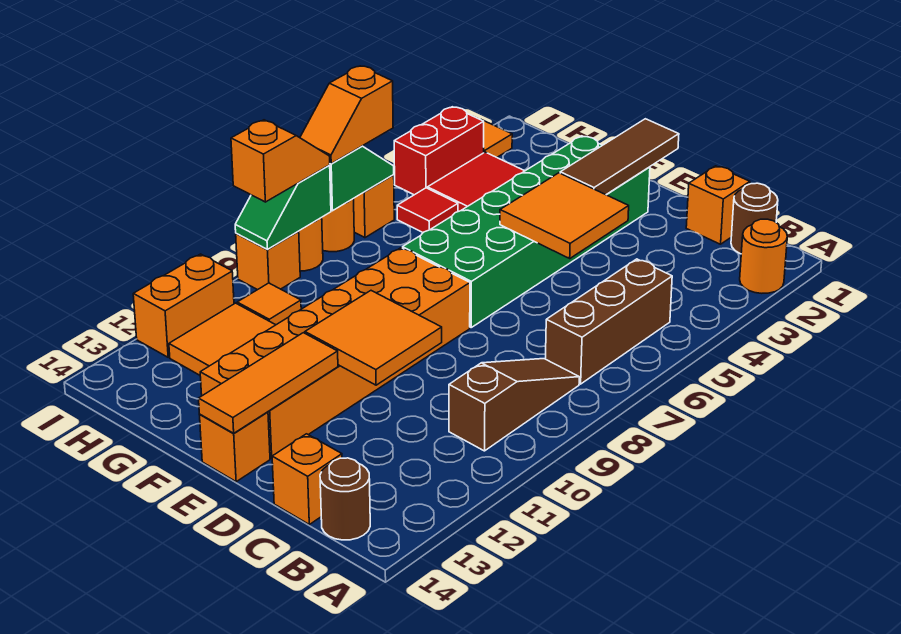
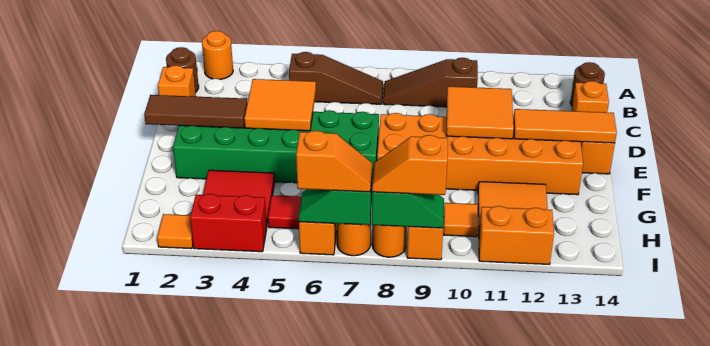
brown brick B5:B7 level 1 -> brown slope B5:B7 level 1 top 5

